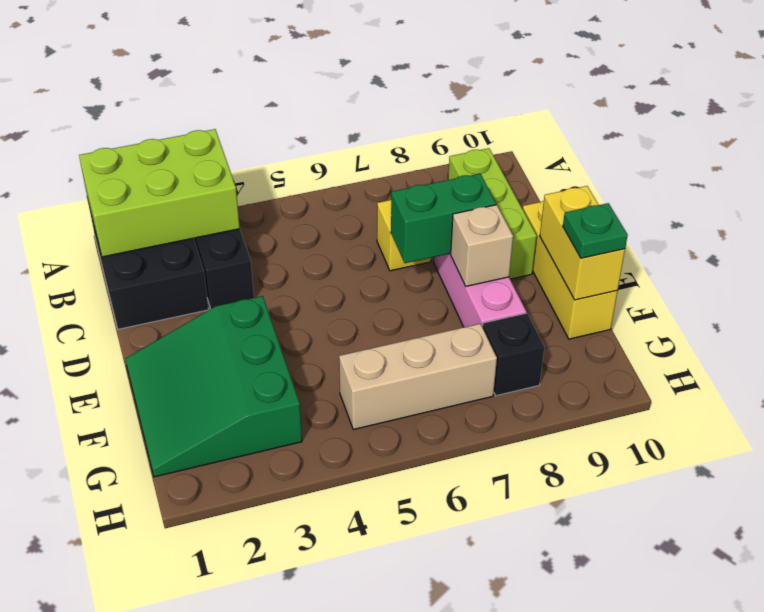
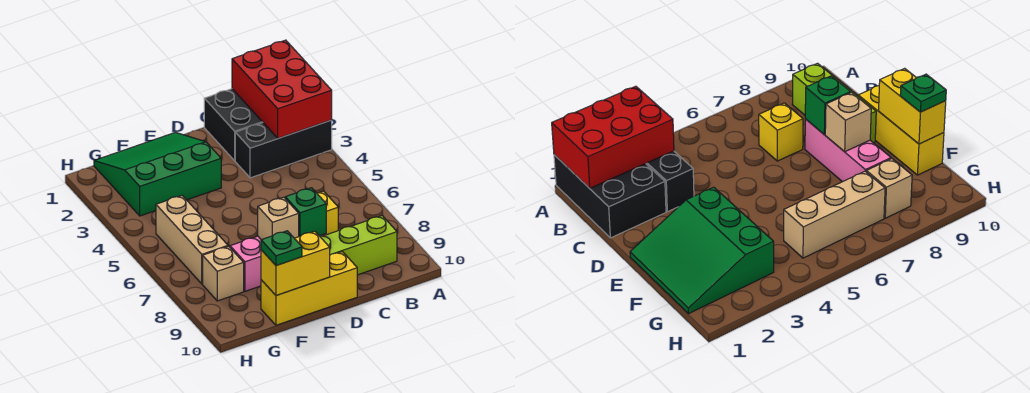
lime brick A1:B3 level 2 -> red brick A1:B3 level 2
green brick D7:D8 level 2 -> green brick D8 level 2
black brick G8 level 1 -> tan brick G8 level 1

